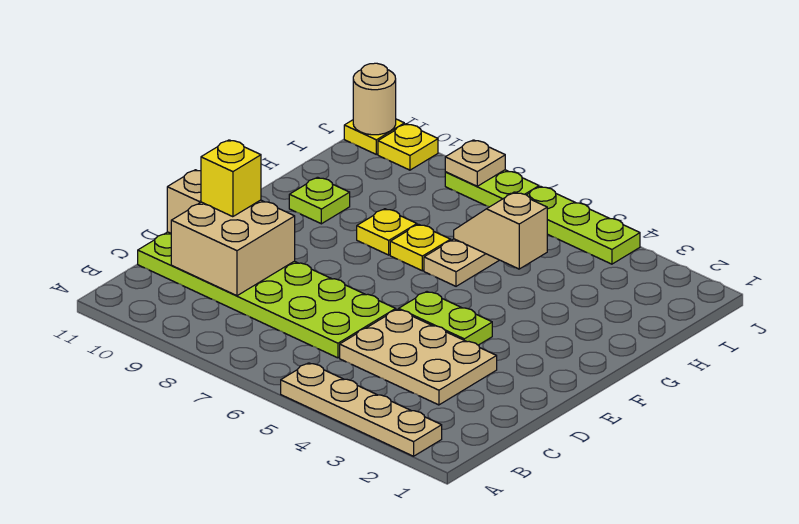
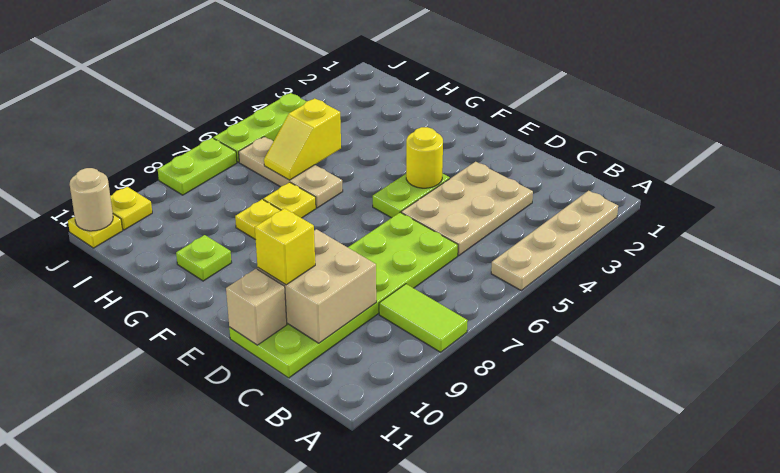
none -> lime tile A8:B8 level 1
none -> yellow round brick E4 level 2
tan slope H5:H6 level 2 top 5 -> yellow slope H5:H6 level 2 top 5
tan plate J8 level 2 -> none

